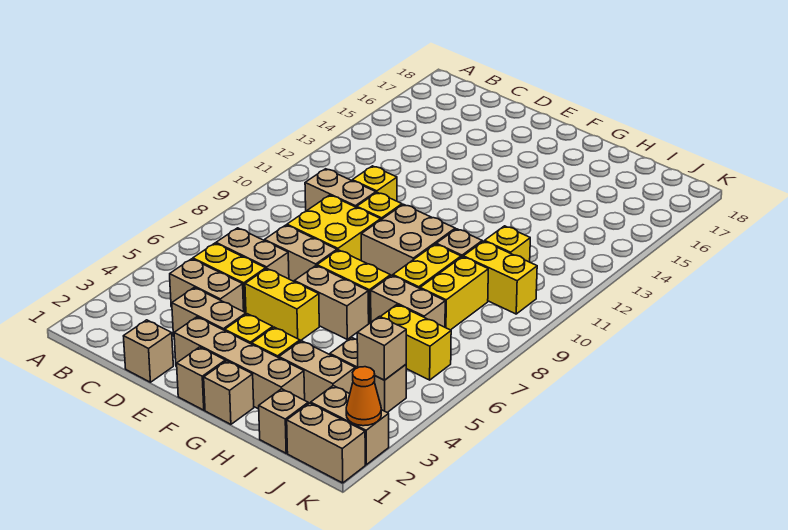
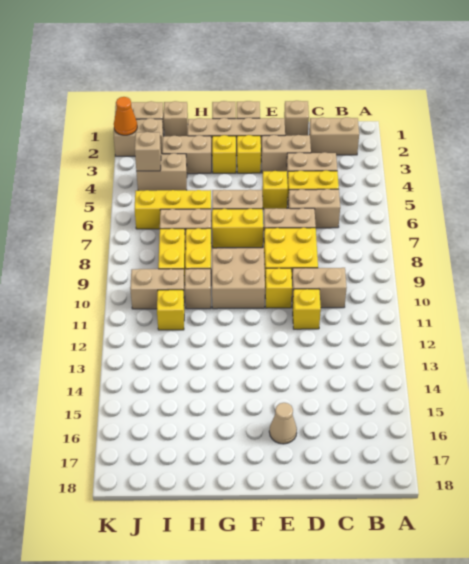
none -> tan brick B2:C2 level 1
yellow brick E5:F5 level 1 -> yellow brick E5 level 1
none -> tan cone E16 level 1
yellow brick I6:J6 level 1 -> yellow brick H6:J6 level 1
yellow brick I10:J10 level 1 -> tan brick I10:J10 level 1

